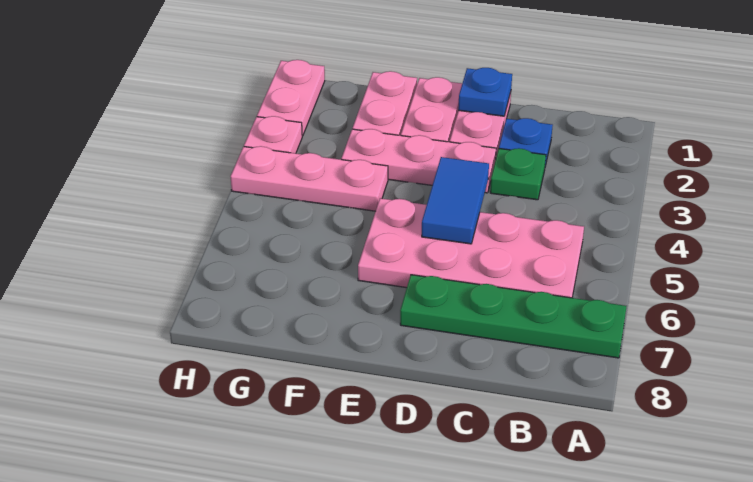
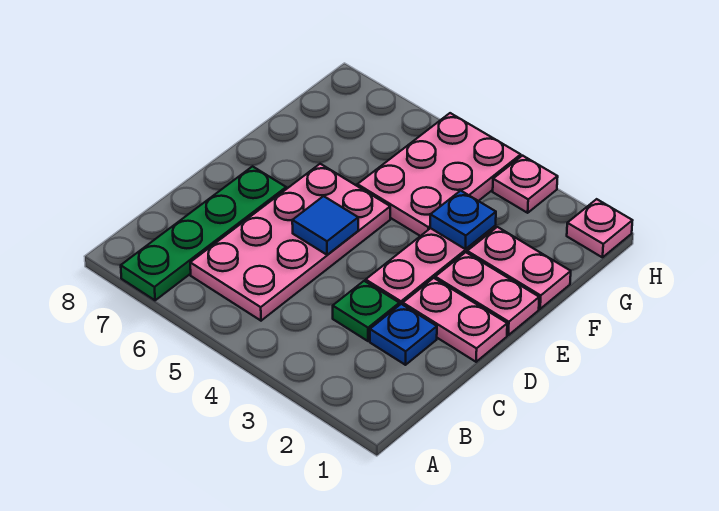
blue plate D1 level 2 -> blue plate F3 level 2
blue tile D4:D5 level 2 -> blue tile D5 level 2
pink plate F4:H4 level 1 -> pink plate F4:H5 level 1
pink plate H1:H2 level 1 -> pink plate H1 level 1

